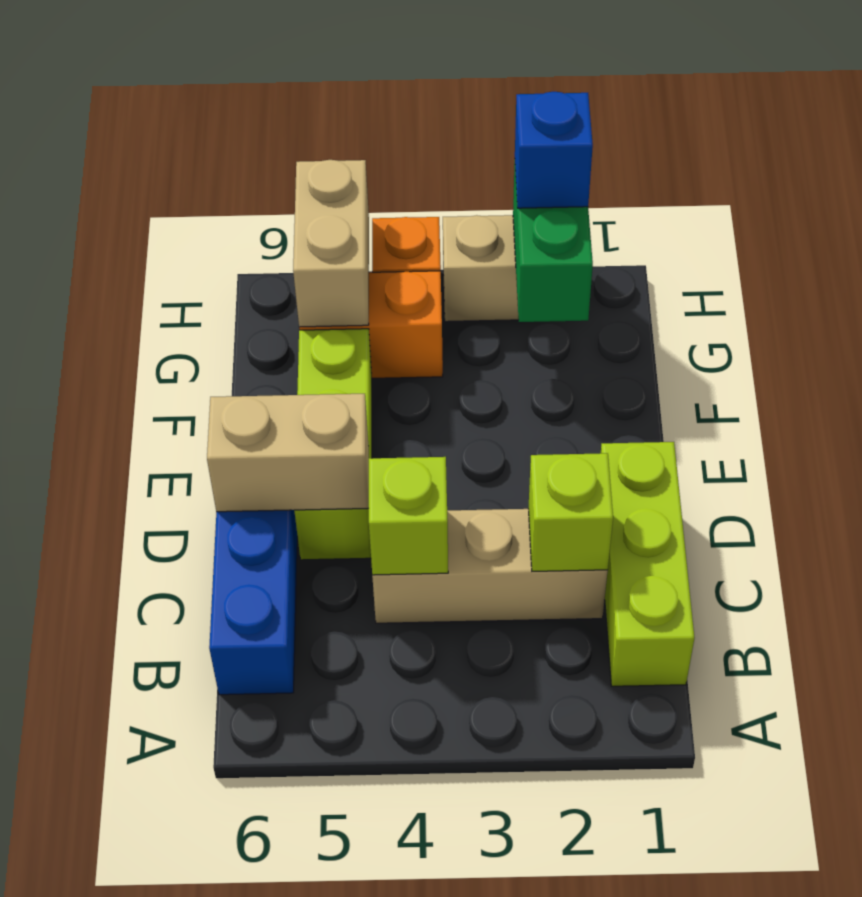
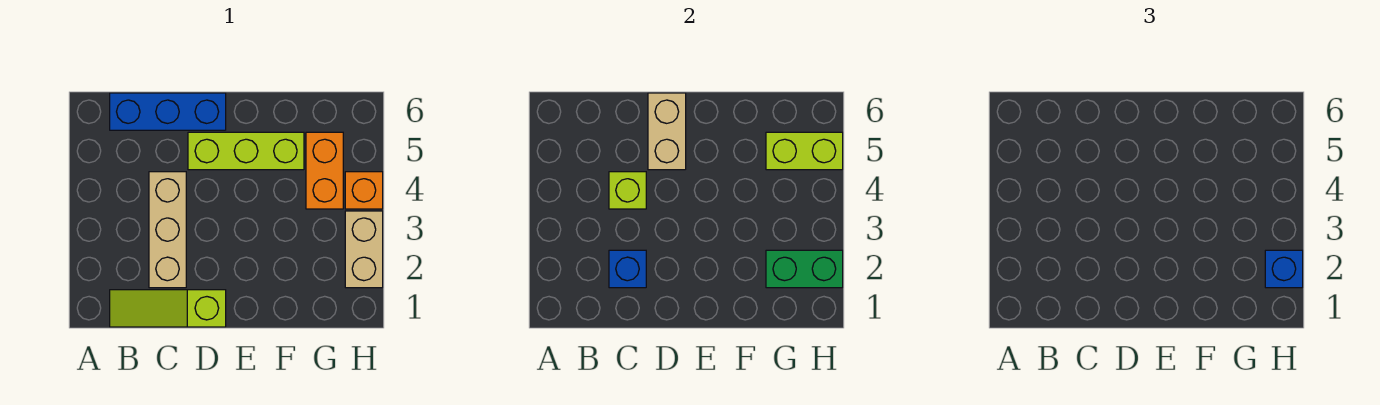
lime brick B1:D1 level 1 -> lime slope B1:D1 level 1 top D
lime brick C2 level 2 -> blue brick C2 level 2
tan brick G5:H5 level 2 -> lime brick G5:H5 level 2

